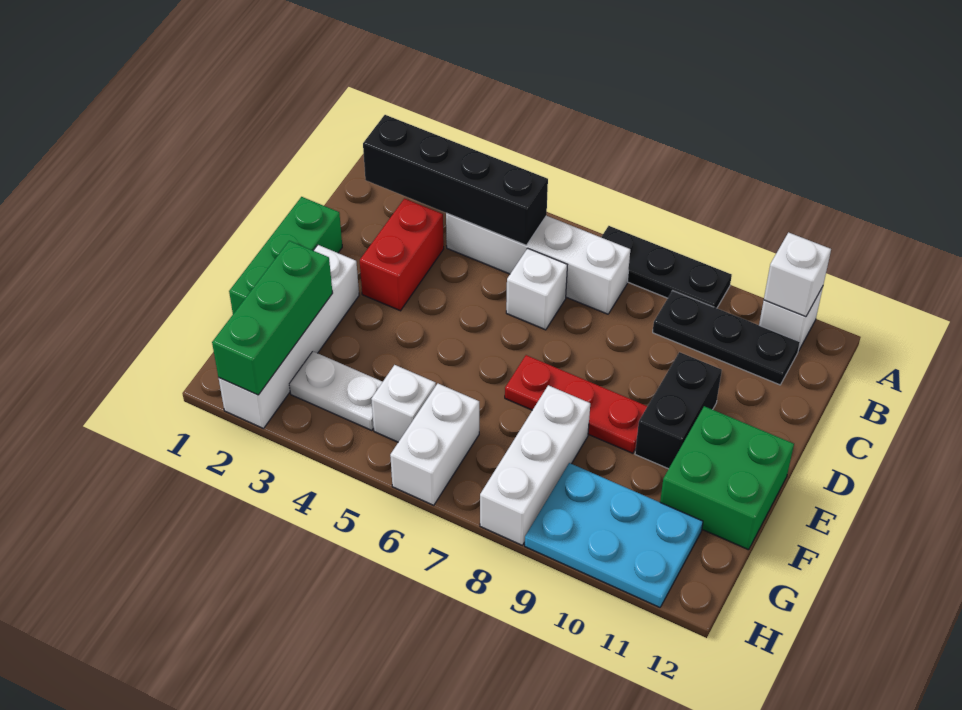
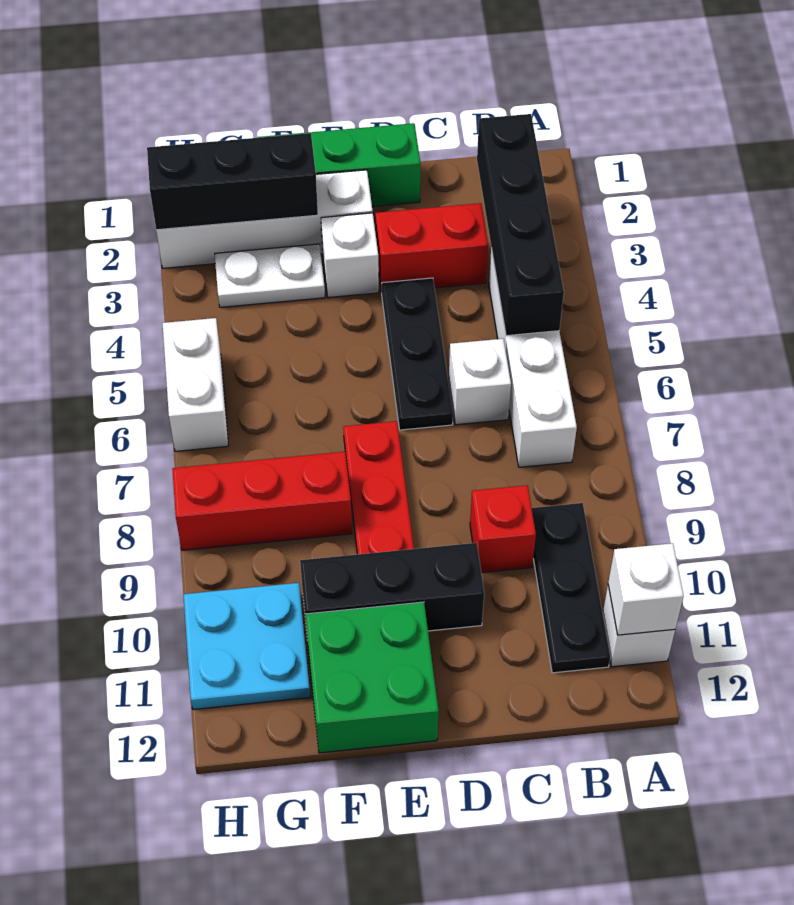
black plate A7:A9 level 1 -> black plate D4:D6 level 1
none -> red brick C9 level 1
black brick D10:E10 level 1 -> black brick D10:F10 level 1
green brick F2:H2 level 2 -> black brick F2:H2 level 2
white brick F8:H8 level 1 -> red brick F8:H8 level 1
white plate G3:G4 level 1 -> white plate F3:G3 level 1
white brick G5 level 1 -> white brick E3 level 1
white brick G6:H6 level 1 -> white brick H5:H6 level 1
cyan plate G9:H11 level 1 -> cyan plate G10:H11 level 1

